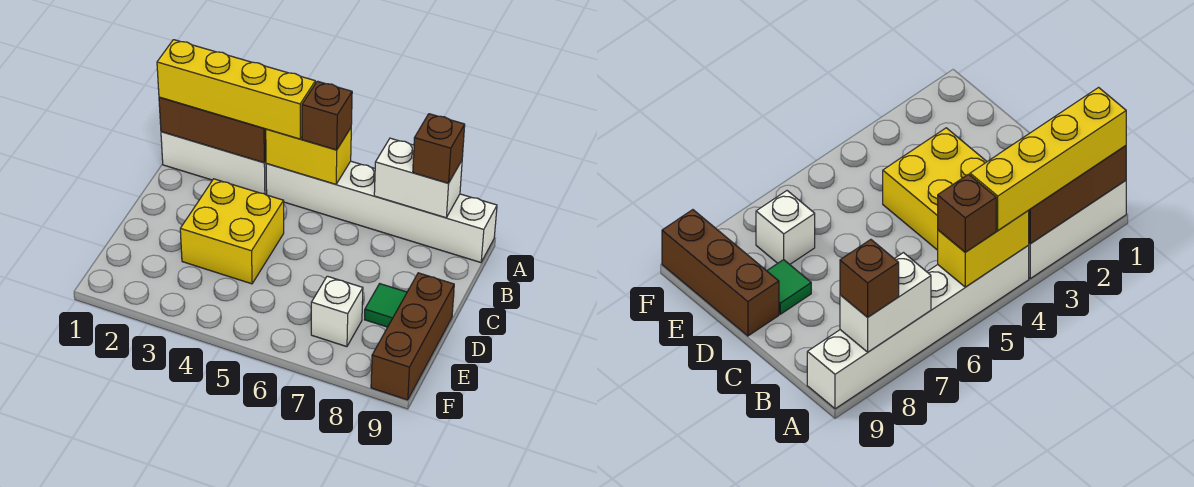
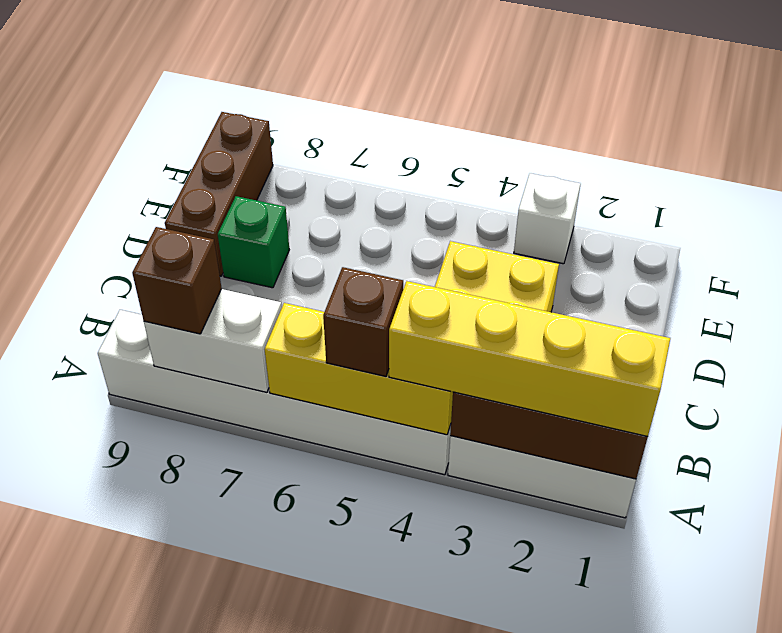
yellow brick A4:A5 level 2 -> yellow brick A4:A6 level 2
green tile D8 level 1 -> green brick D8 level 1
white brick E7 level 1 -> white brick F3 level 1

